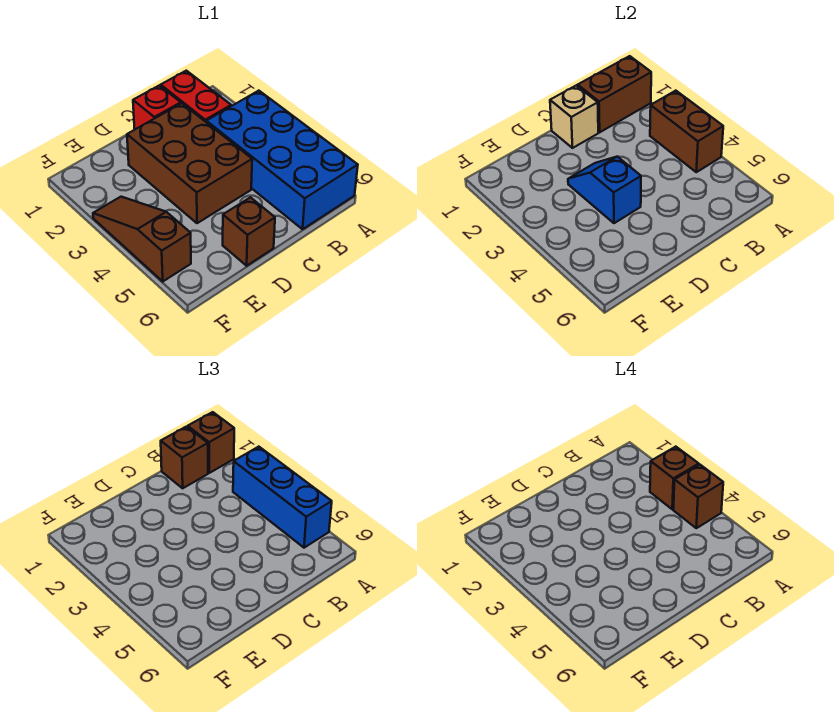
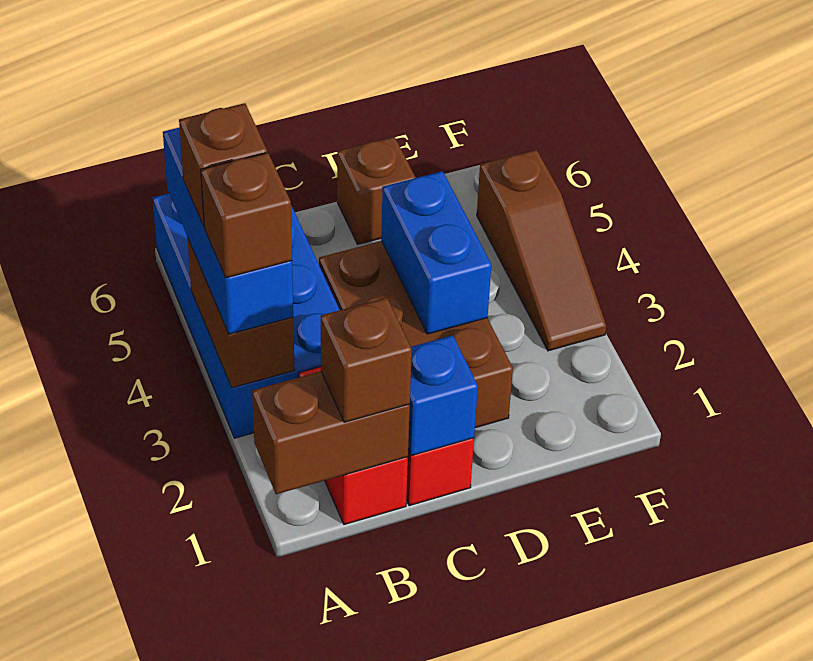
brown brick A1 level 3 -> none
tan brick C1 level 2 -> blue brick C1 level 2
blue slope D3:D4 level 2 top 4 -> blue brick D3:D4 level 2

